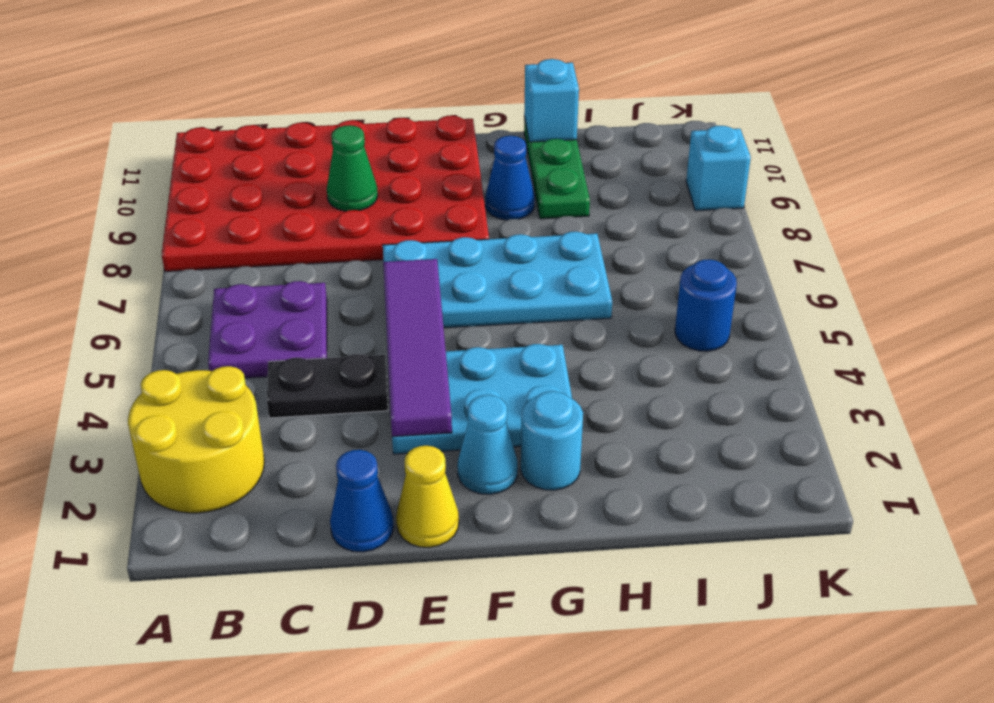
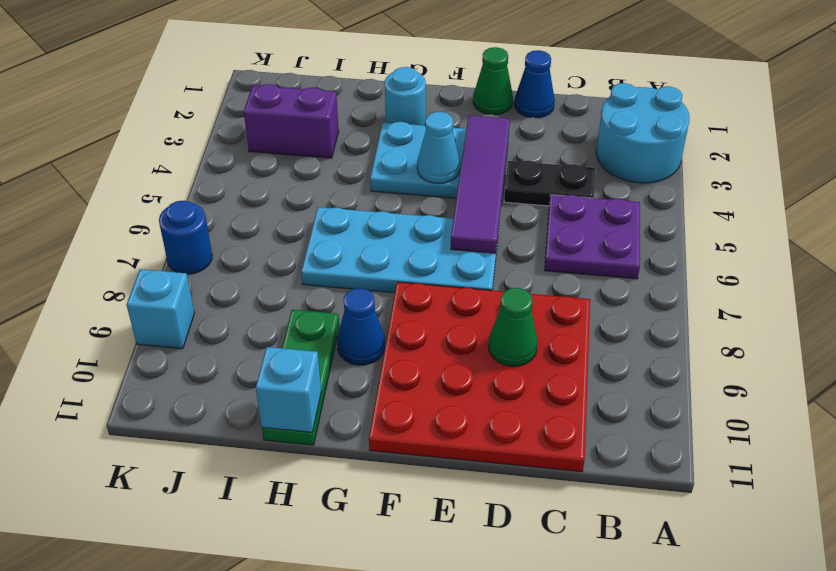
yellow round brick A2:B3 level 1 -> cyan round brick A2:B3 level 1
red plate A8:F11 level 1 -> red plate C8:F11 level 1
yellow cone E1 level 1 -> green cone E1 level 1
cyan cone F2 level 1 -> cyan cone F4 level 2
none -> purple brick I3:J3 level 1
blue round brick J5 level 1 -> blue round brick K7 level 1

